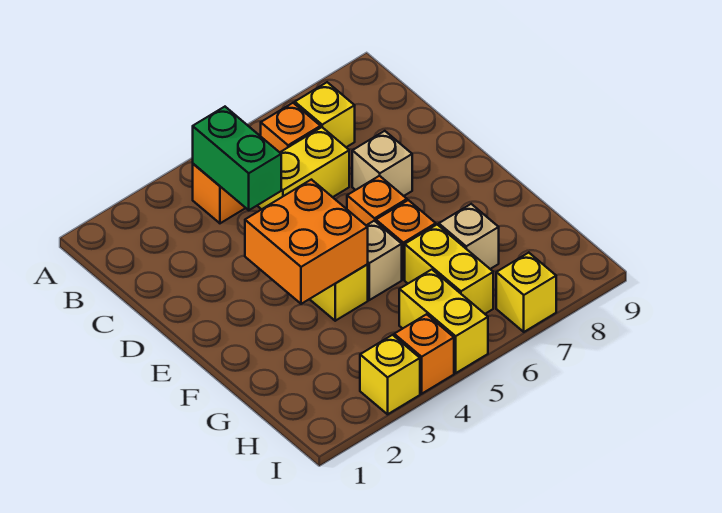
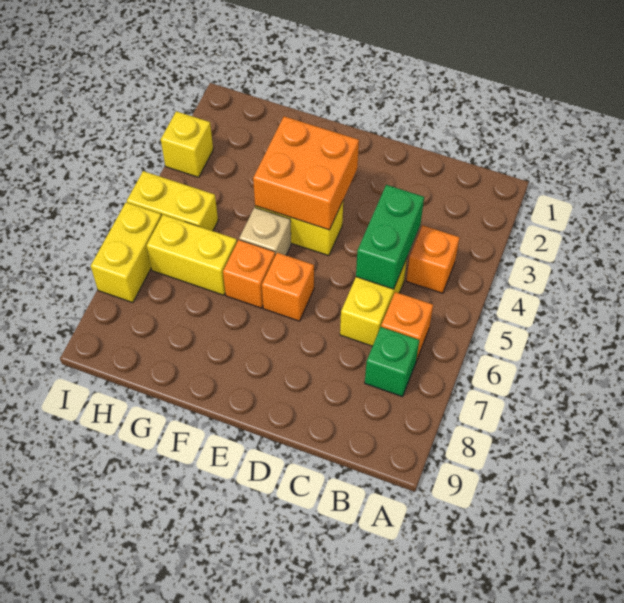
green brick B4:C4 level 2 -> green brick C4:C5 level 2
yellow brick B7 level 1 -> green brick B7 level 1
tan brick D7 level 1 -> none
tan brick G7 level 1 -> none
orange brick I4 level 1 -> none
yellow brick I7 level 1 -> yellow brick I6:I7 level 1

